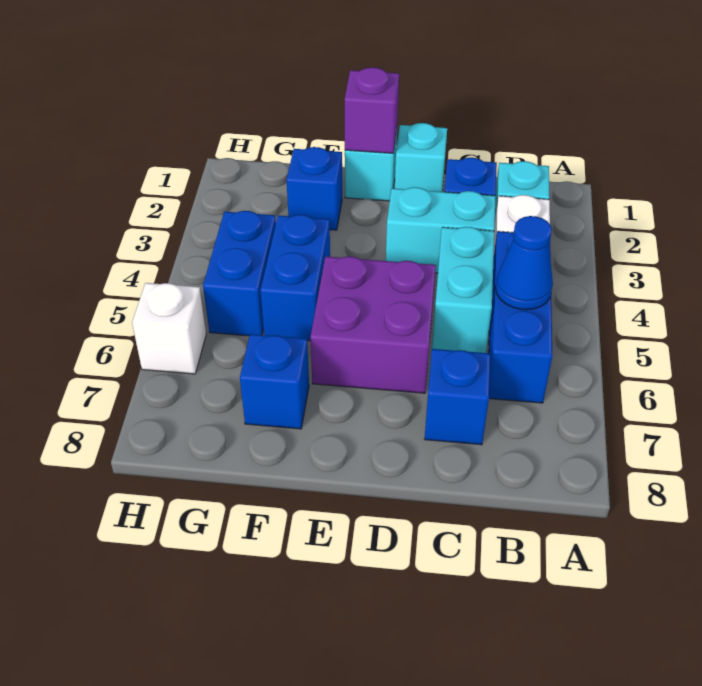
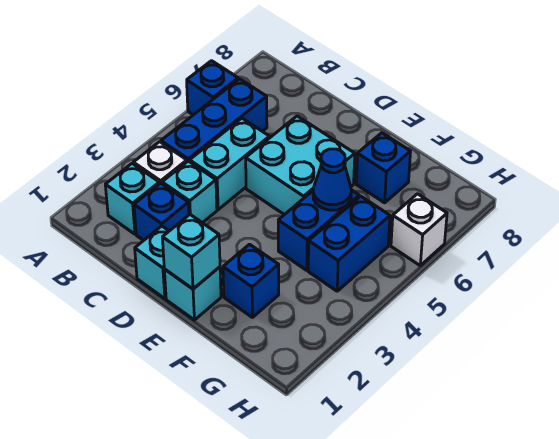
blue cone B5 level 2 -> blue cone F5 level 2
cyan brick C3:D3 level 1 -> cyan brick C3 level 1
blue brick C7 level 1 -> blue brick A6 level 1
purple brick D5:E6 level 1 -> cyan brick D5:E6 level 1
purple brick E1 level 2 -> cyan brick E1 level 2

